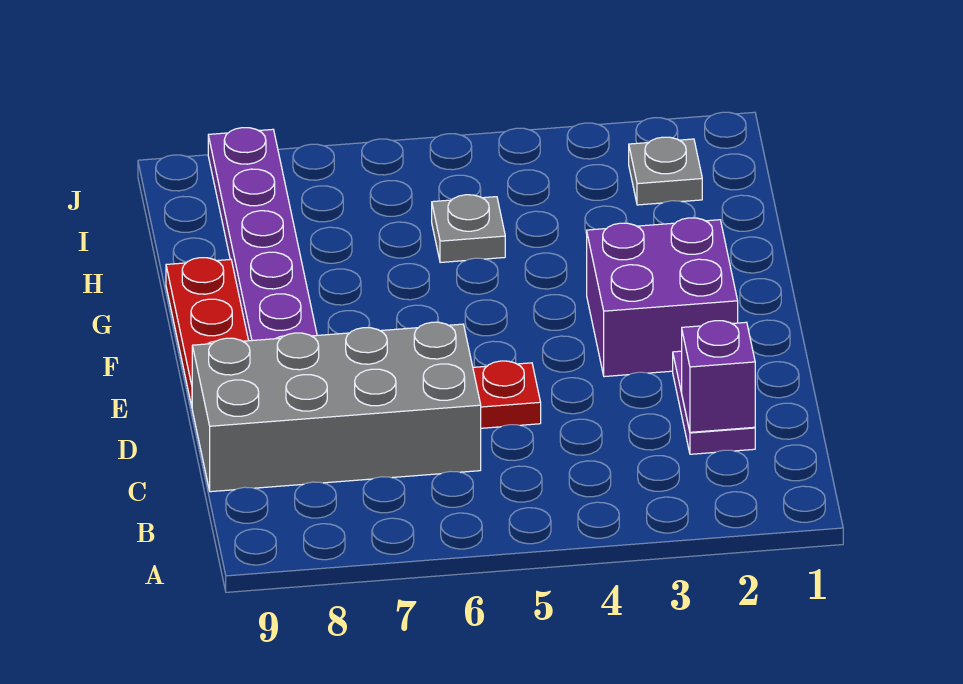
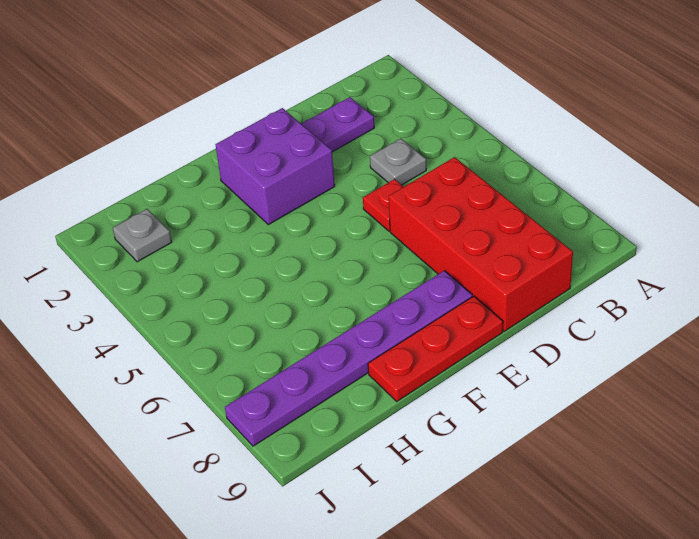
purple brick C2 level 2 -> none
grey brick C6:D9 level 1 -> red brick C6:D9 level 1
grey plate H5 level 1 -> grey plate C4 level 1

